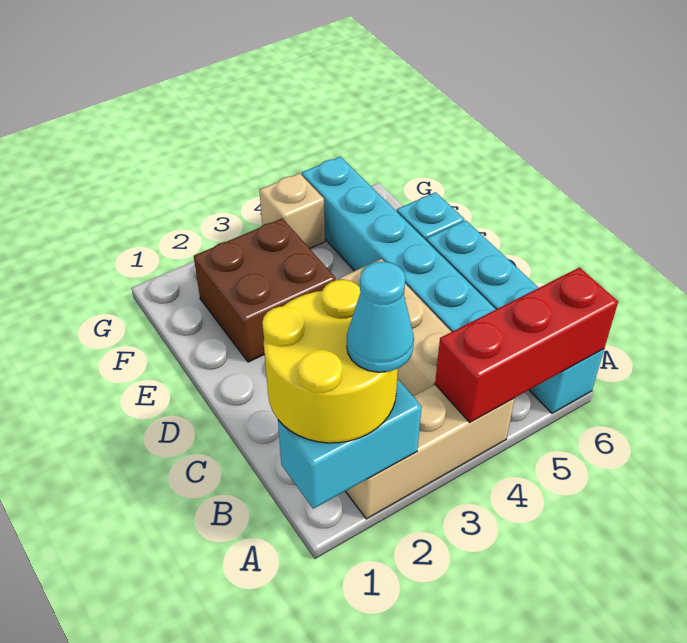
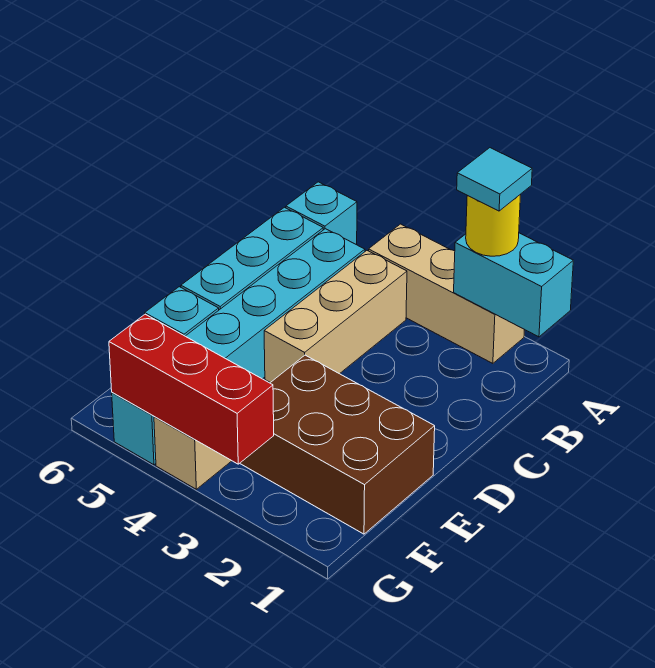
yellow round brick A1:B2 level 3 -> yellow round brick A2 level 3
cyan cone A2 level 4 -> cyan tile A2 level 4
red brick A4:A6 level 2 -> red brick G3:G5 level 2
brown brick E2:F3 level 1 -> brown brick E1:F3 level 1

